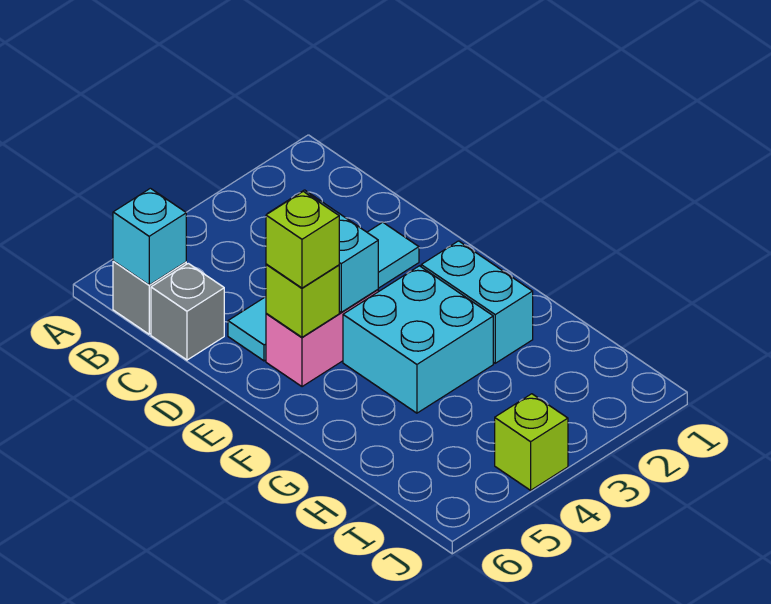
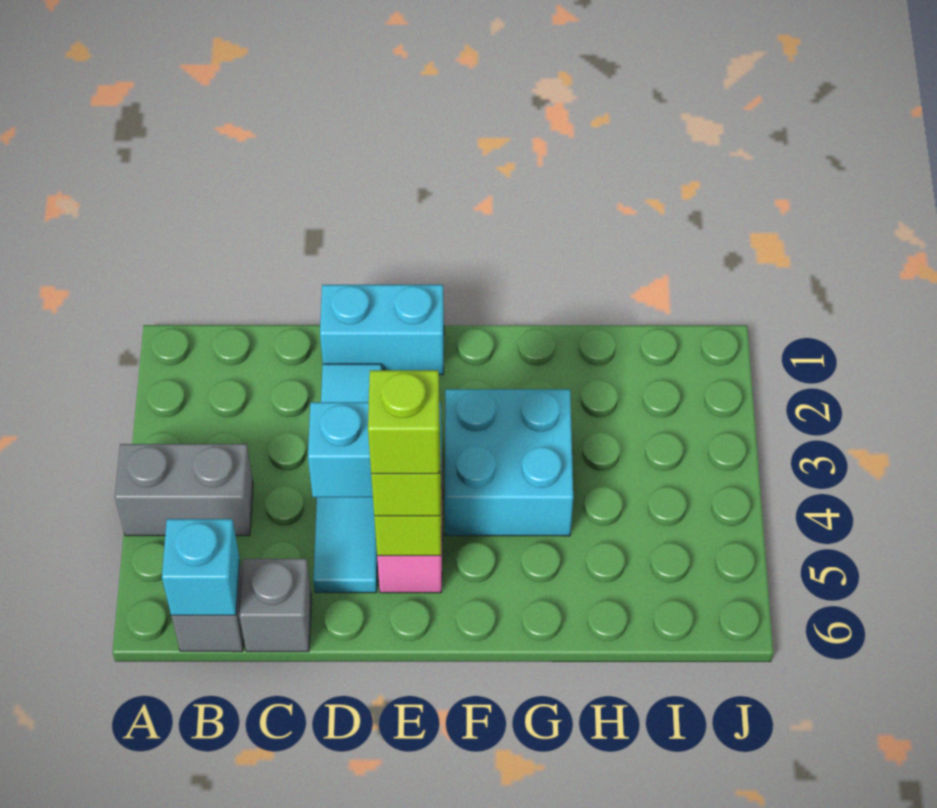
none -> grey brick A4:B4 level 1
cyan brick F2:G2 level 1 -> cyan brick D1:E1 level 1
lime brick J4 level 1 -> lime brick E5 level 4

